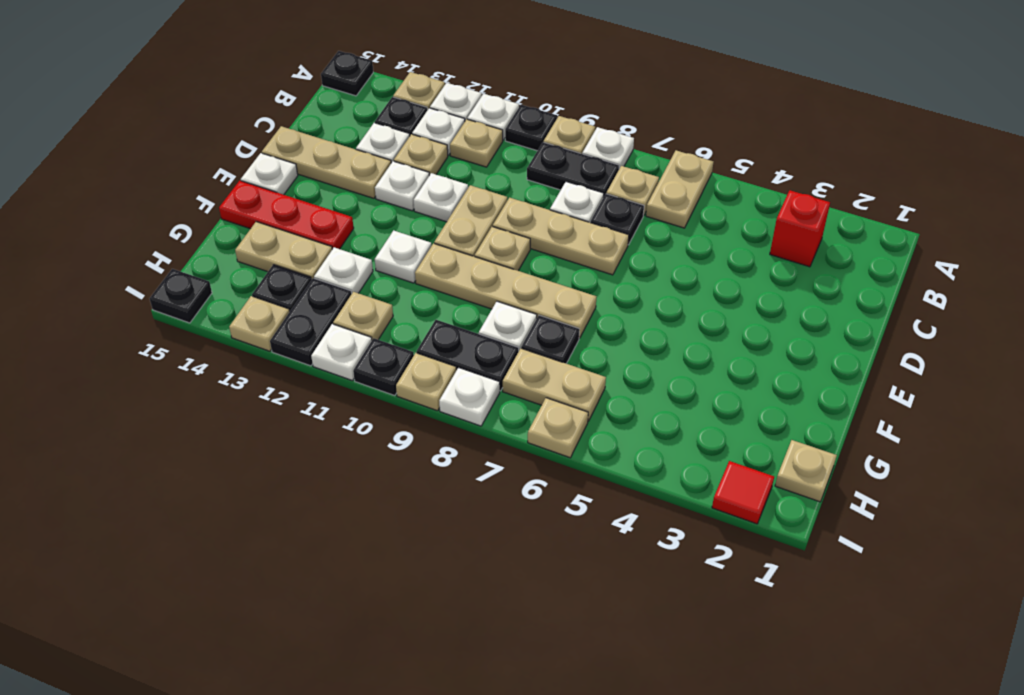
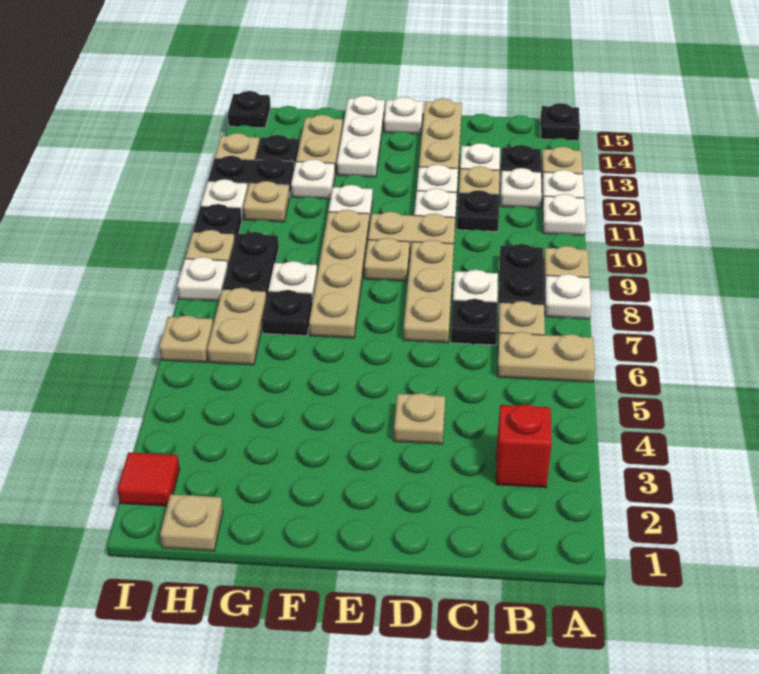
black plate A10 level 1 -> black plate C11 level 1
tan plate B11 level 1 -> tan plate D4 level 1
red plate F13:F15 level 1 -> white plate F13:F15 level 1

